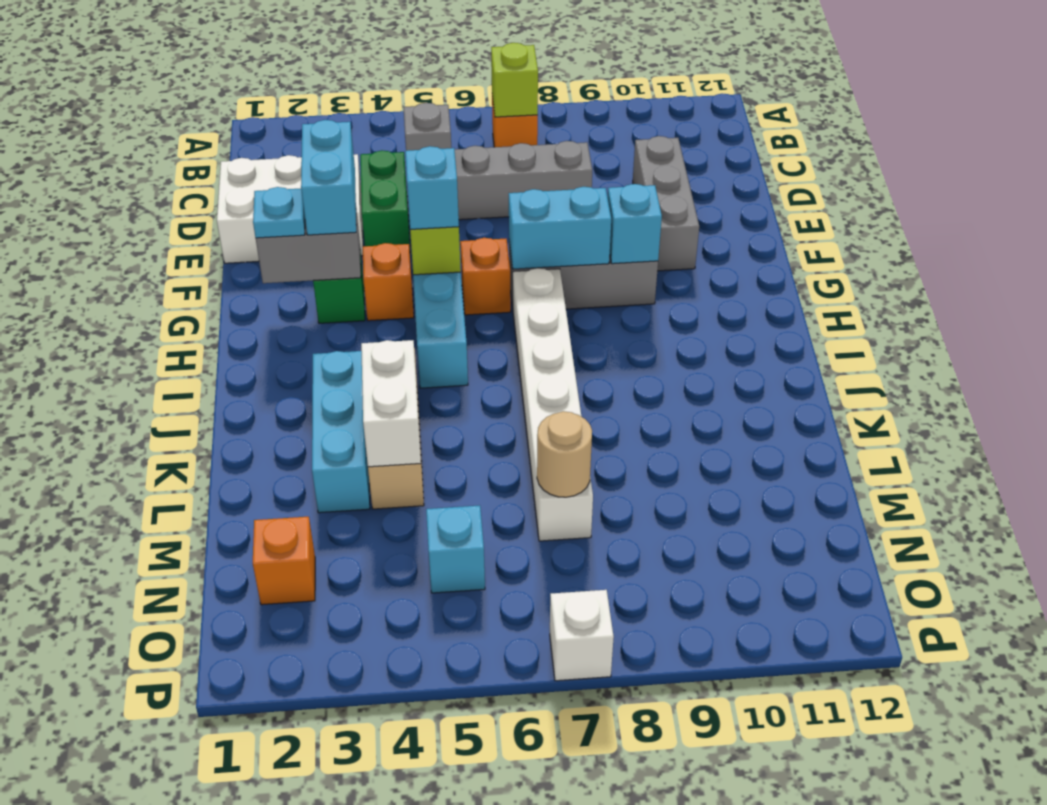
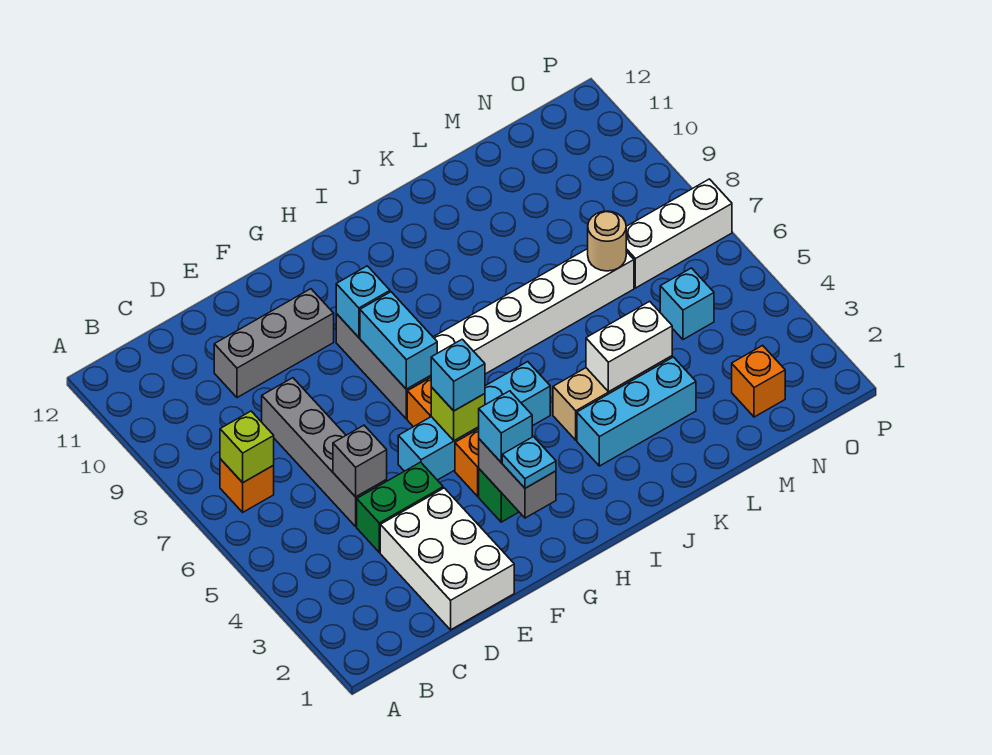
cyan brick F3:G3 level 3 -> cyan brick G3 level 3
white brick P7 level 1 -> white brick N7:P7 level 1

